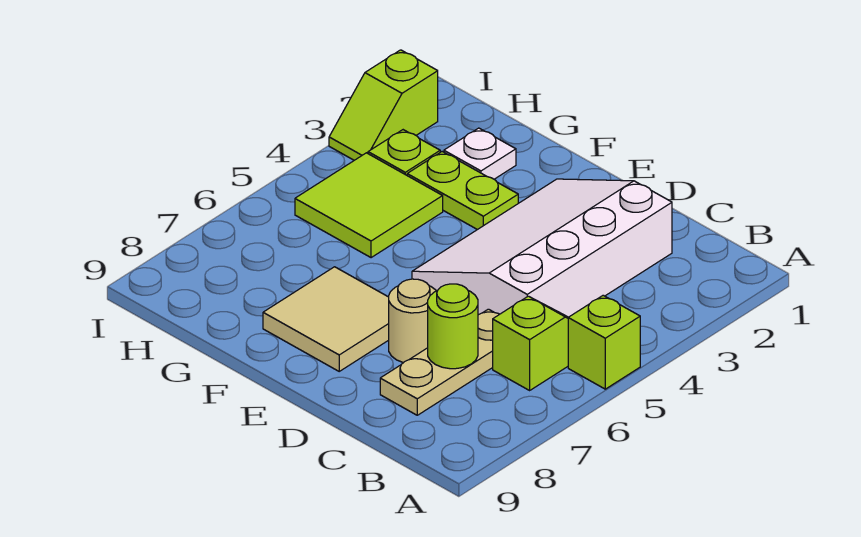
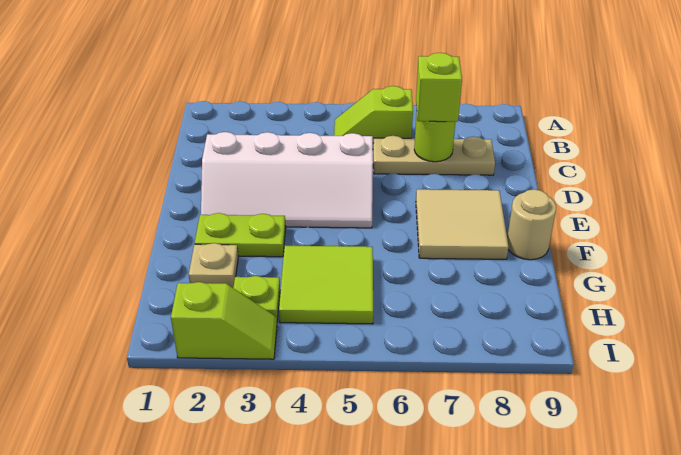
lime brick A5 level 1 -> lime brick C7 level 3
white slope C2:E5 level 1 top C -> white slope D2:E5 level 1 top D
tan round brick D7 level 1 -> tan round brick F9 level 1
lime plate F3:G3 level 1 -> lime plate F2:F3 level 1
white plate G2 level 1 -> tan plate G2 level 1

